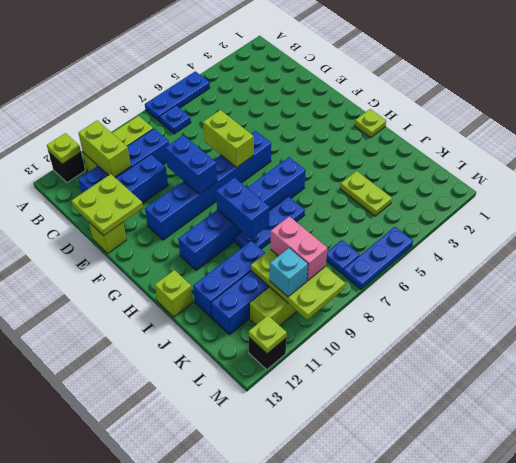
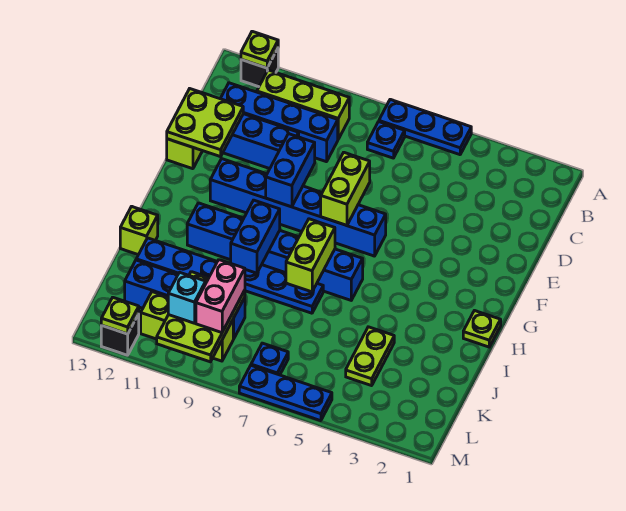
lime brick B11:C11 level 2 -> lime brick H7:I7 level 2

